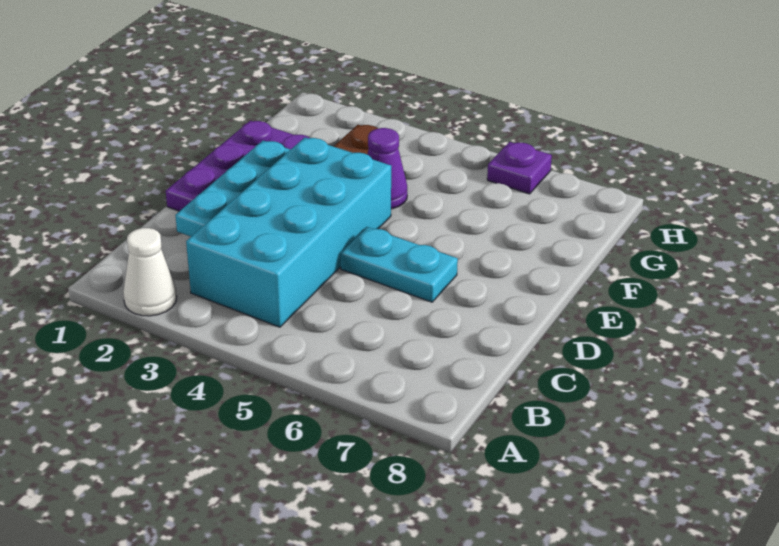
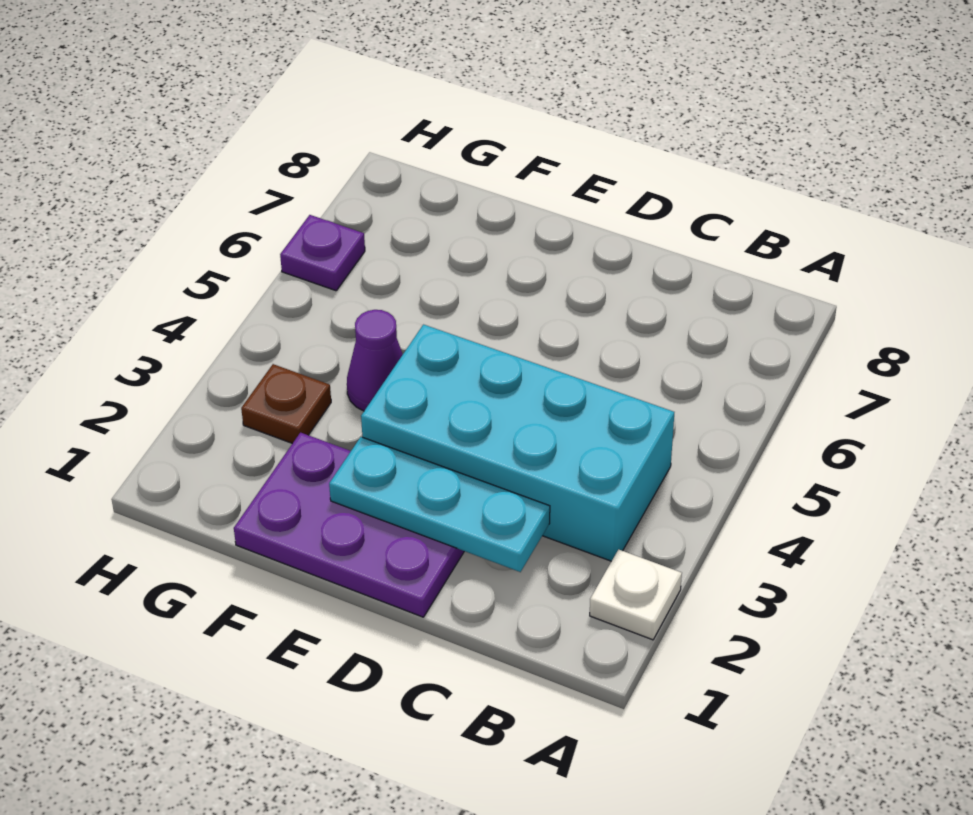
white cone A2 level 1 -> white plate A2 level 1
cyan plate D5:D6 level 1 -> none

